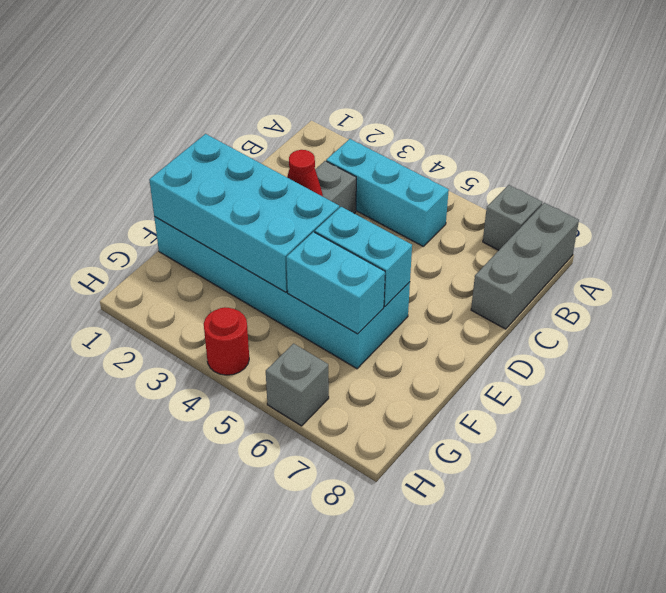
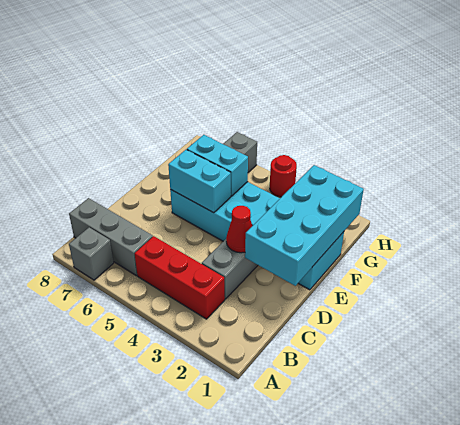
grey brick A8:C8 level 1 -> grey brick B6:B8 level 1
cyan brick B3:B5 level 1 -> red brick B3:B5 level 1
cyan brick E1:F4 level 2 -> cyan brick D1:G2 level 2

